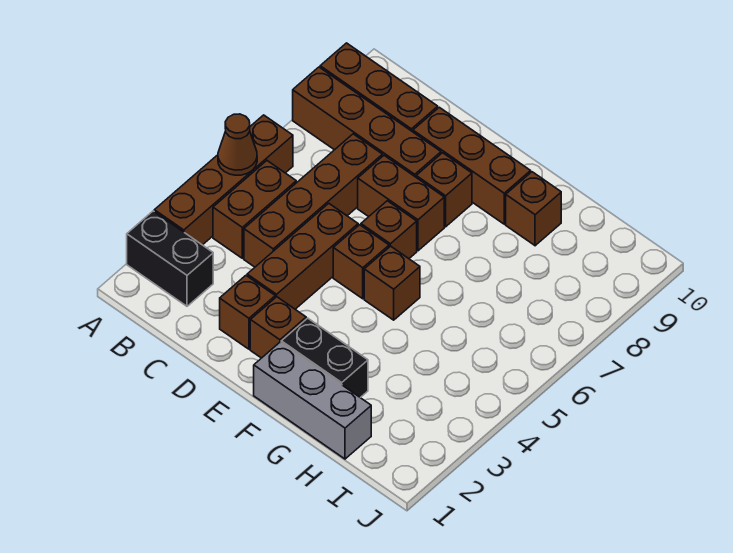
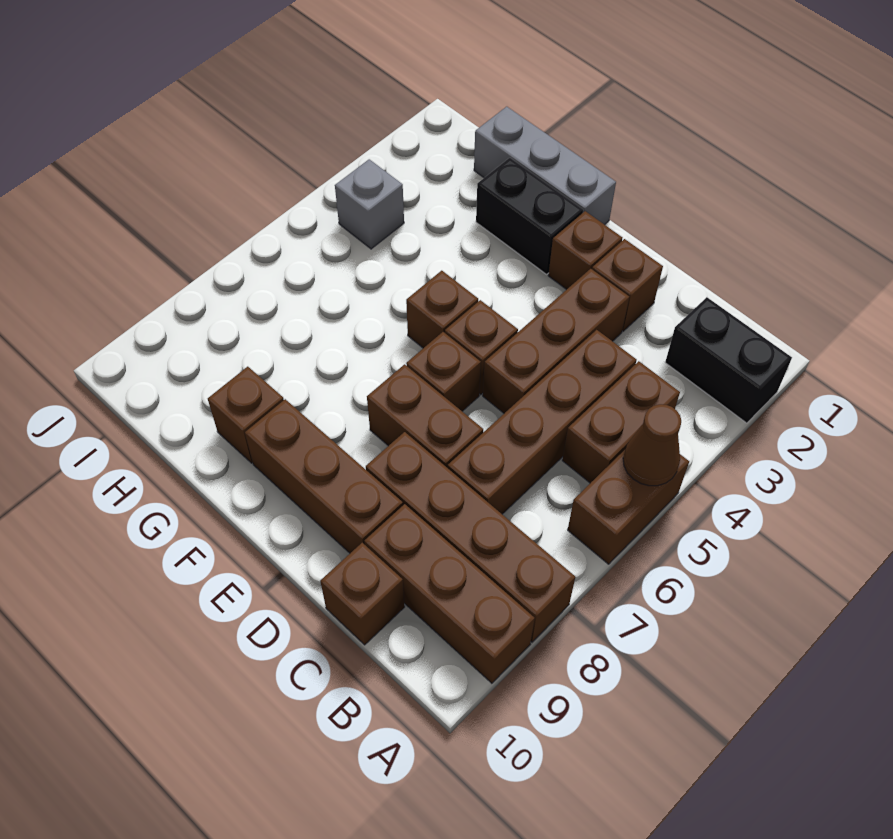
brown brick A3:A6 level 1 -> brown brick A5:A6 level 1
brown brick E8 level 1 -> brown brick C10 level 1
none -> grey brick I4 level 1

